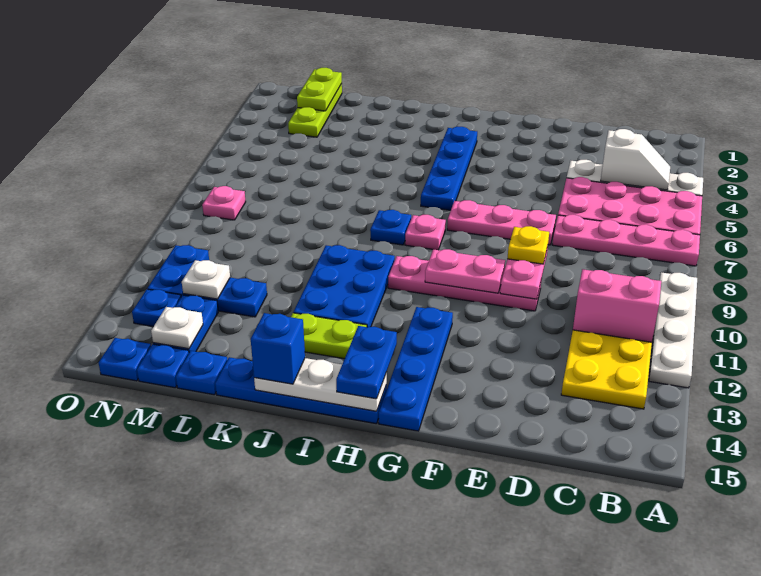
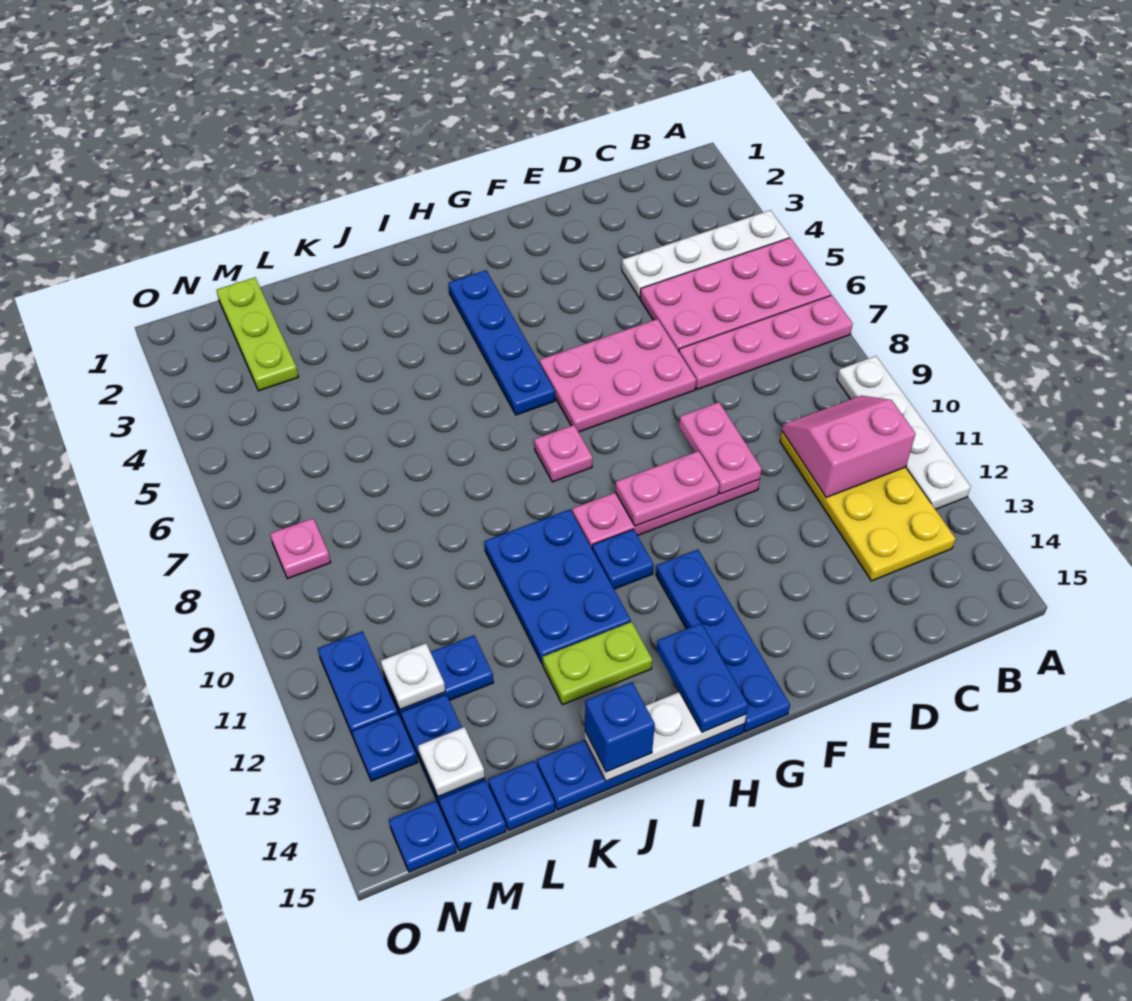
white slope B4:C4 level 2 top C -> none
pink plate E7:G7 level 1 -> pink plate E6:G7 level 1
yellow plate E9 level 3 -> none
blue plate I8 level 1 -> blue plate H11 level 1
lime plate M1:M2 level 2 -> none

